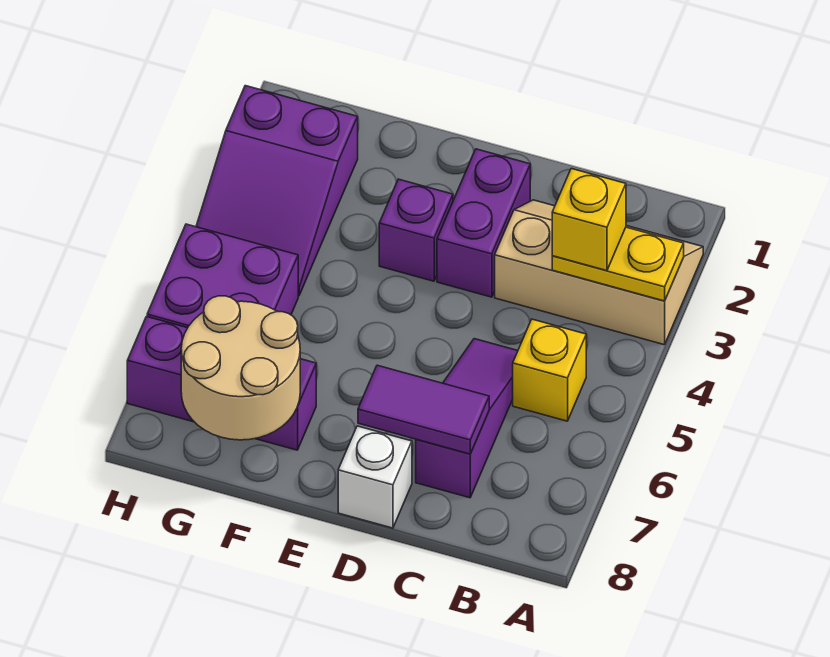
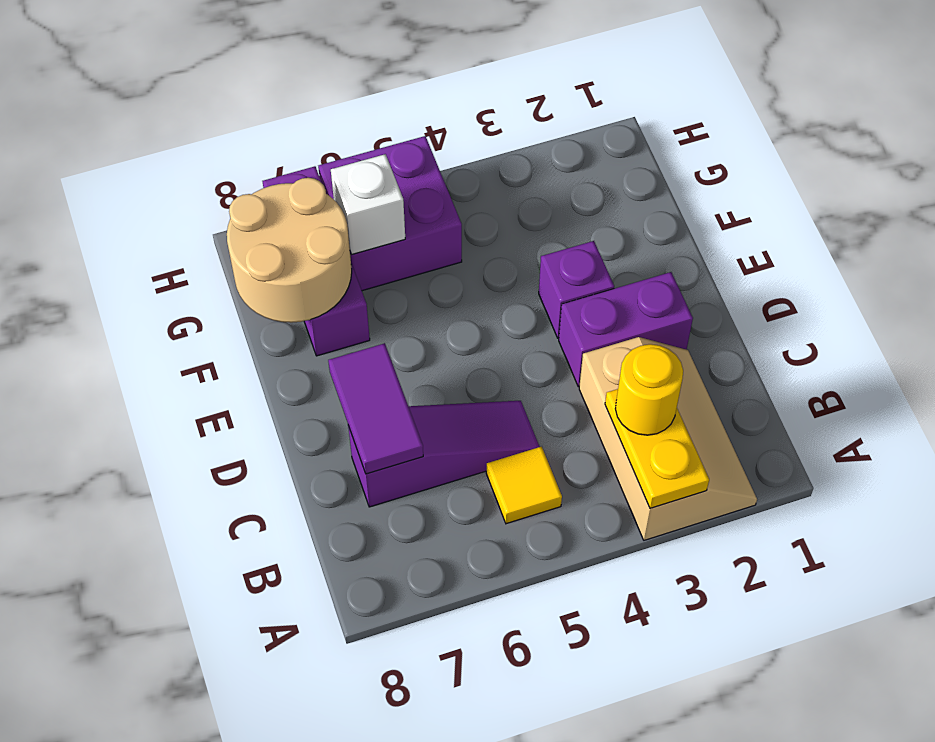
yellow brick B3 level 3 -> yellow round brick B3 level 3
yellow brick B5 level 1 -> yellow tile B5 level 1
white brick D8 level 1 -> white brick G6 level 2
purple slope G2:H4 level 1 top 2 -> none

